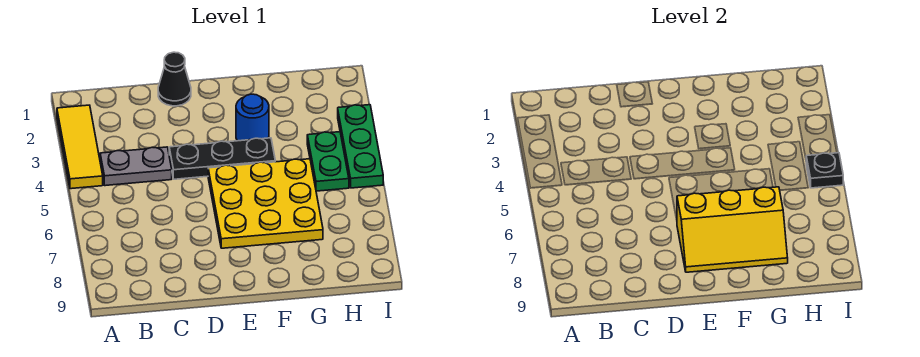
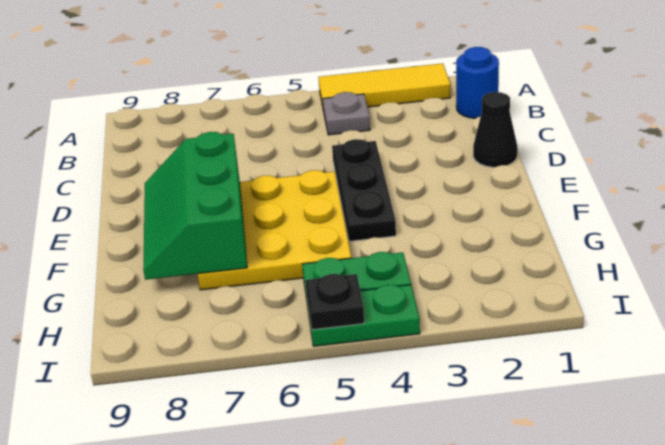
grey plate B4:C4 level 1 -> grey plate B4 level 1
yellow slope E7:G8 level 2 top 7 -> green slope E7:G8 level 2 top 7
blue round brick F3 level 1 -> blue round brick B1 level 1
green plate I3:I5 level 1 -> green plate I4:I5 level 1

